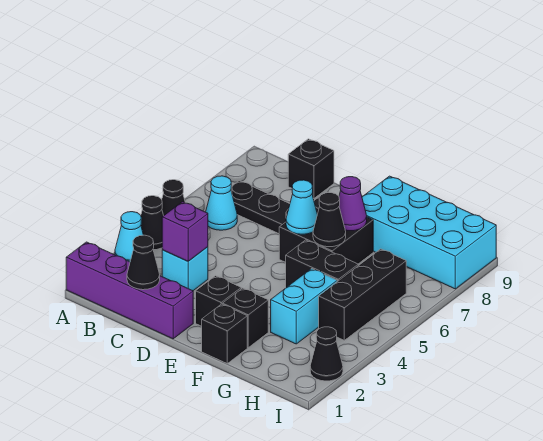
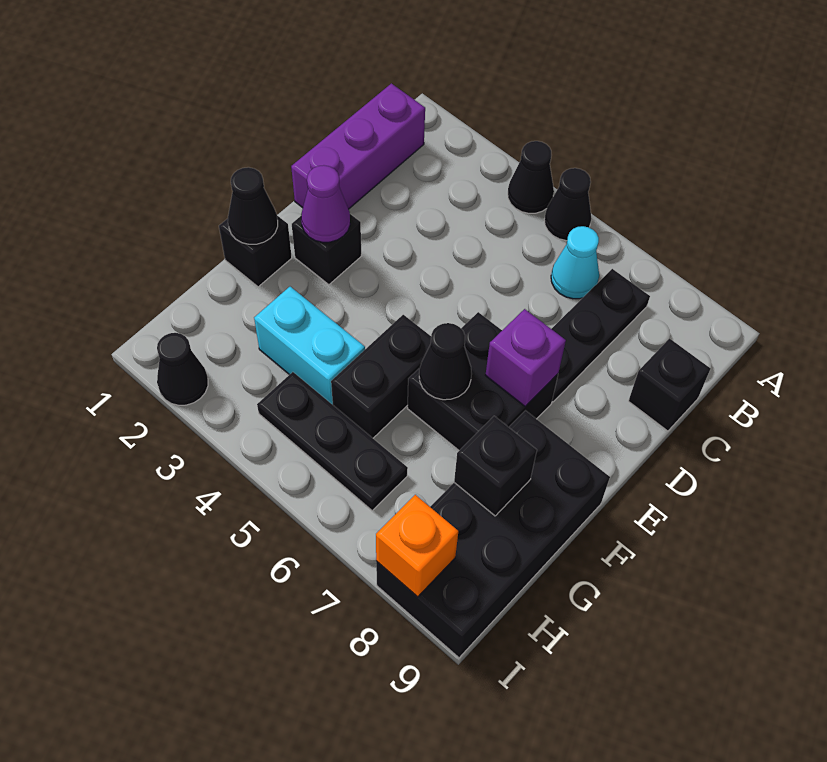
purple brick A1:D1 level 1 -> purple brick B1:D1 level 1
cyan cone A3 level 1 -> none
black cone C1 level 2 -> black cone F1 level 2
cyan brick C3 level 1 -> none
purple brick C3 level 2 -> purple brick E7 level 2
cyan cone E6 level 2 -> none
black brick F2 level 1 -> black brick G8 level 2
purple cone F7 level 2 -> purple cone E2 level 2
cyan brick F8:I9 level 1 -> black brick F8:I9 level 1
black brick H4:H6 level 1 -> black plate H4:H6 level 1
none -> orange brick I8 level 2

